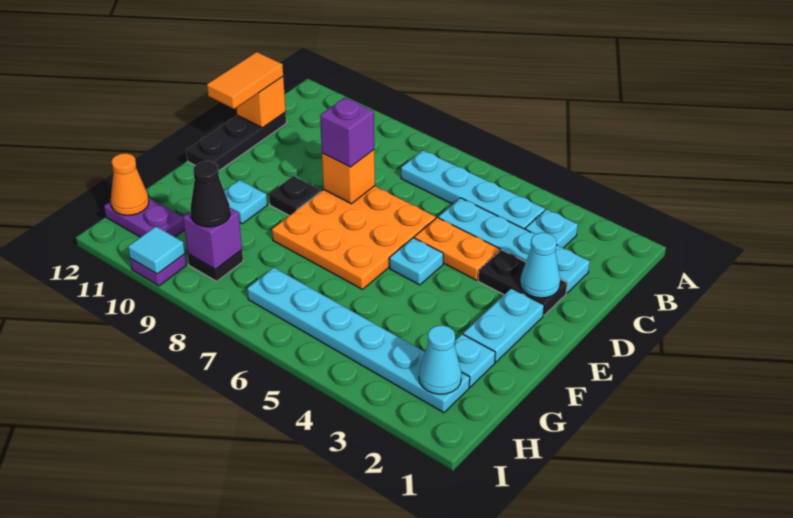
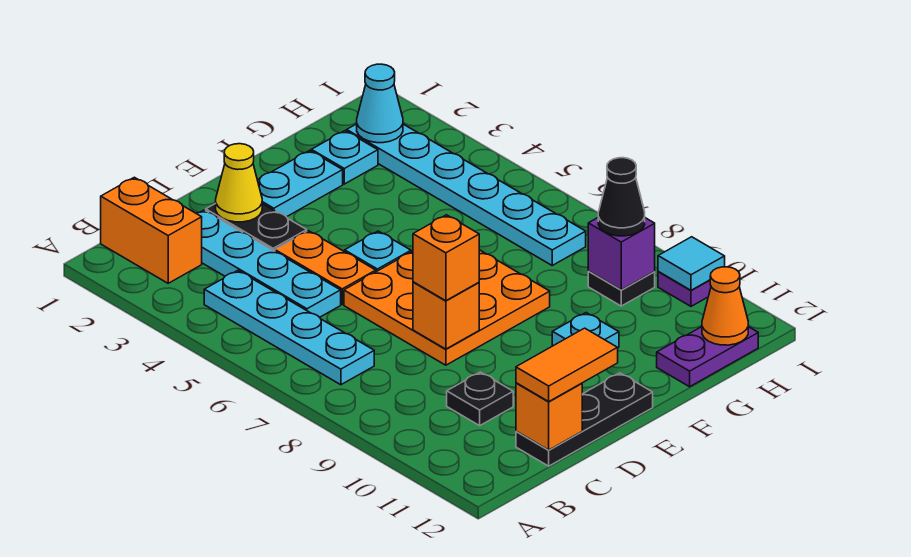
none -> orange brick B1:B2 level 1
cyan plate B3 level 1 -> none
cyan cone D2 level 2 -> yellow cone D2 level 2
purple brick D8 level 3 -> orange brick D8 level 3
black plate E9 level 1 -> black plate C10 level 1
purple plate H11:H12 level 1 -> purple plate G12:H12 level 1

